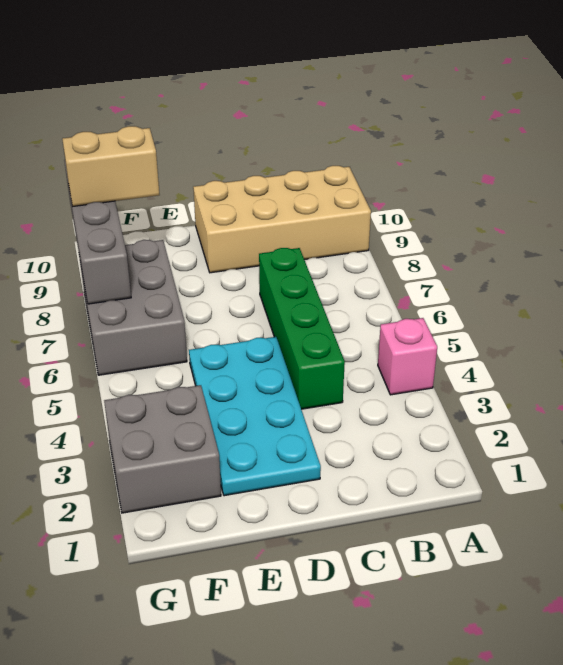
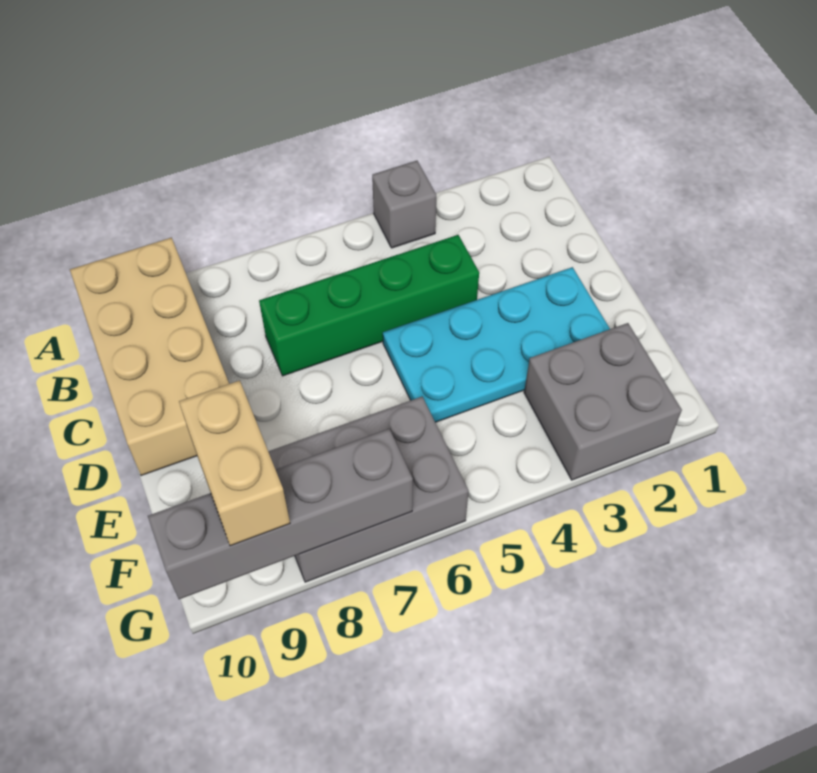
pink brick A4 level 1 -> grey brick A4 level 1

